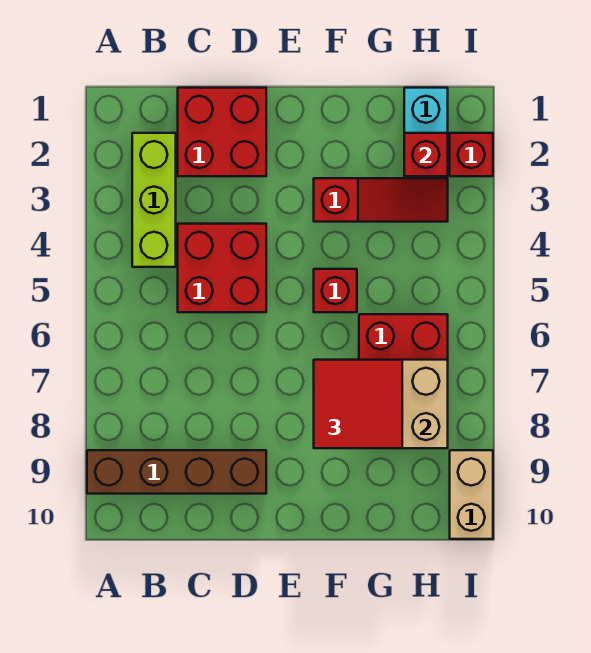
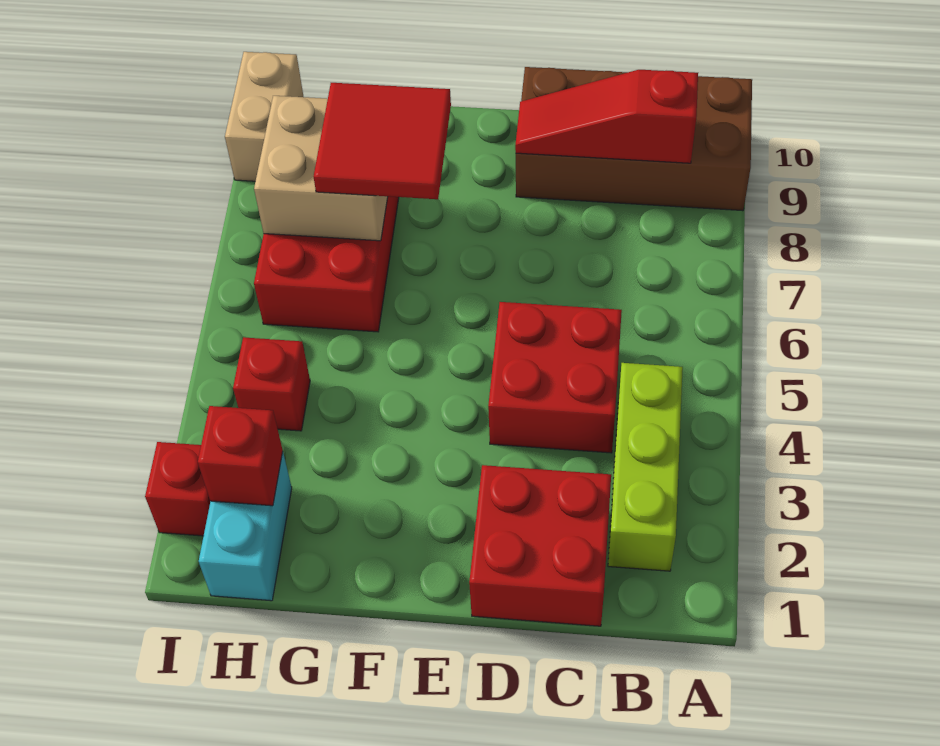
brown brick A9:D9 level 1 -> brown brick A9:D10 level 1
red slope F3:H3 level 1 top F -> red slope B9:D9 level 2 top B
red brick F5 level 1 -> red brick H4 level 1

